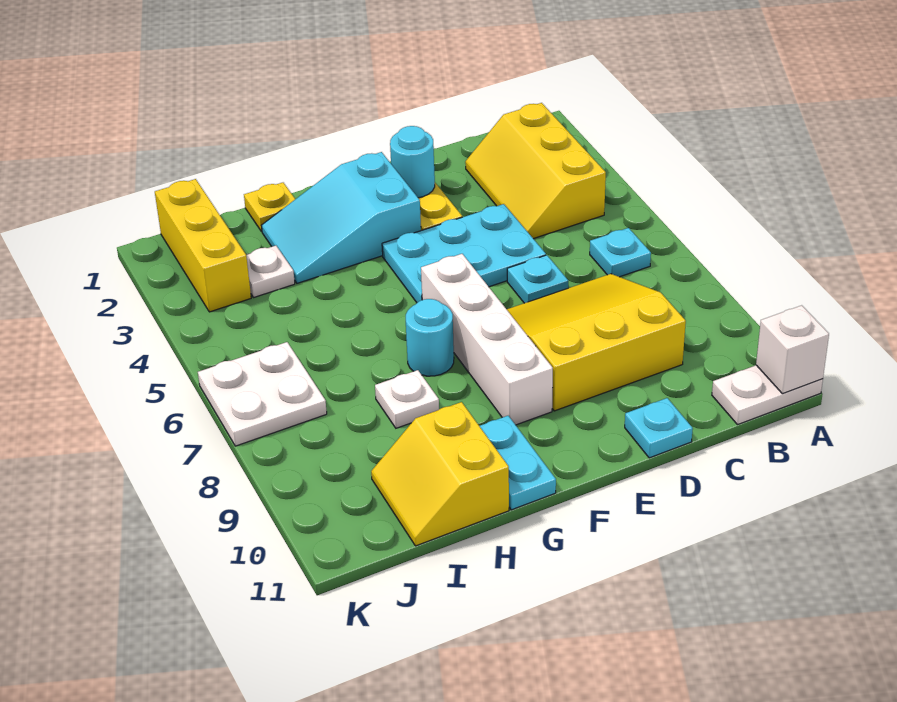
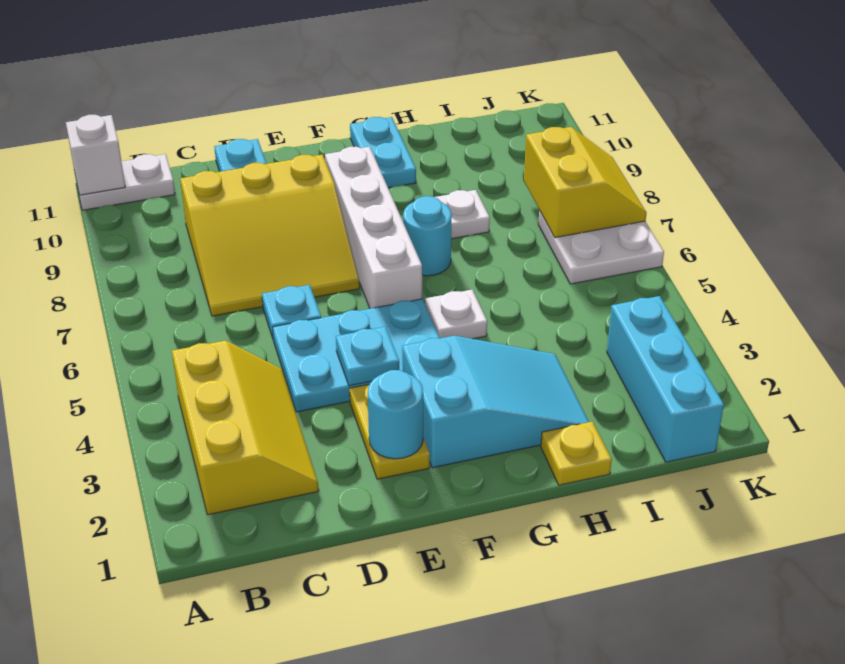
cyan plate B6 level 1 -> cyan plate E4 level 2
yellow slope H10:I11 level 1 top H -> yellow slope J7:K8 level 2 top J
white plate I3 level 1 -> white plate G5 level 1
yellow brick J1:J3 level 1 -> cyan brick J1:J3 level 1

